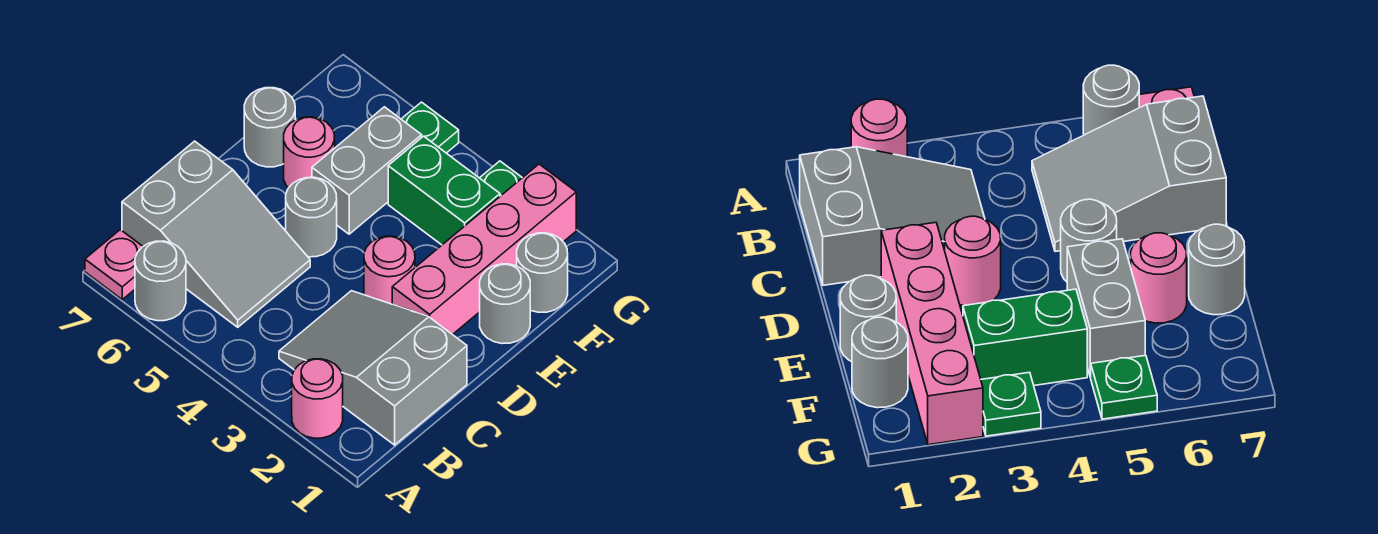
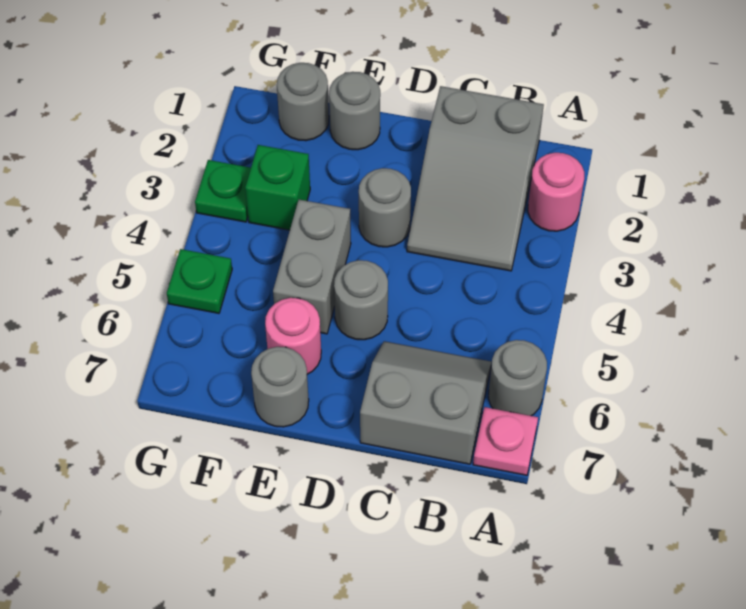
grey slope B5:C7 level 1 top 7 -> grey slope B6:C7 level 1 top 7
pink brick D2:G2 level 1 -> none
pink round brick D3 level 1 -> grey round brick D3 level 1
grey brick E5:F5 level 1 -> grey brick E4:E5 level 1
green brick F3:F4 level 1 -> green brick F3 level 1

